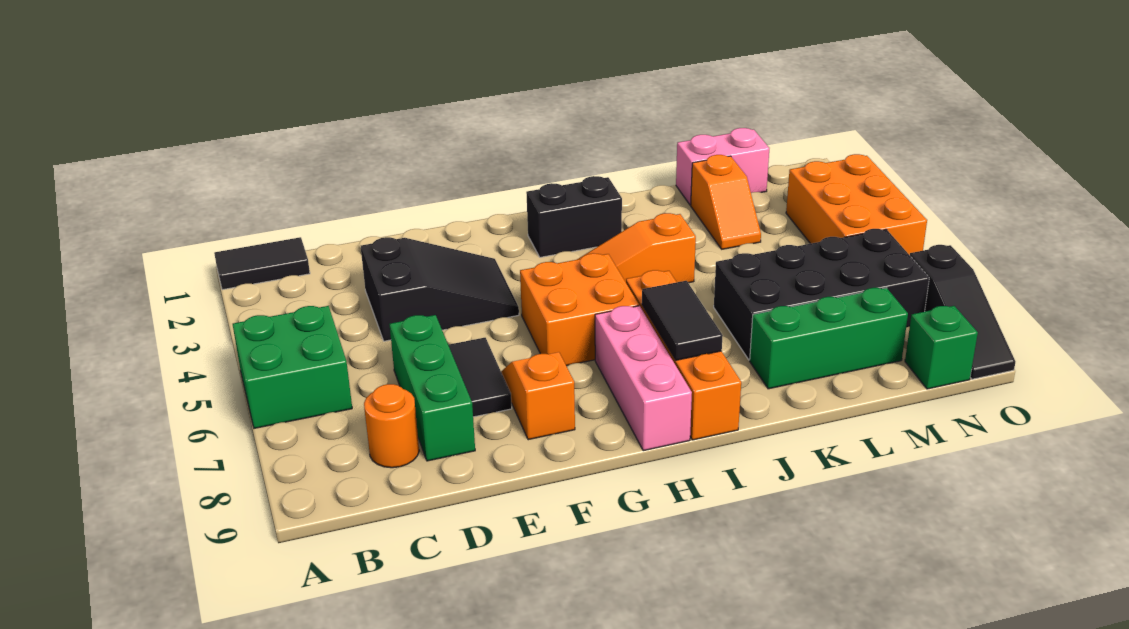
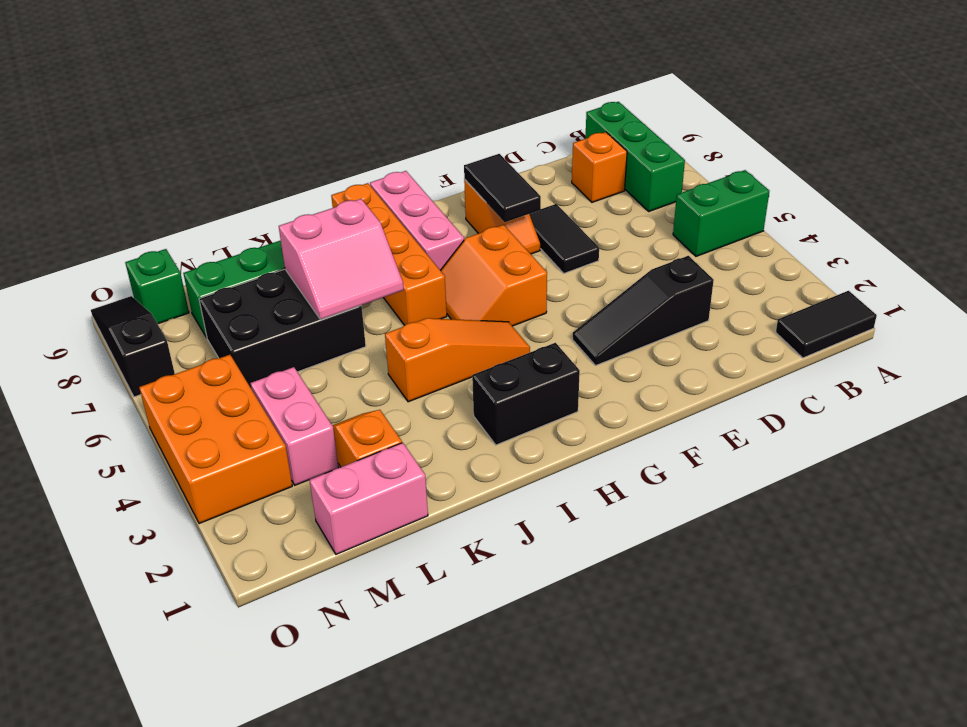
green brick A5:B6 level 1 -> green brick A5:B5 level 1
orange round brick C8 level 1 -> orange brick C8 level 1
black slope D3:F4 level 1 top D -> black slope D3:F3 level 1 top D
green brick D6:D8 level 1 -> green brick B7:B9 level 1
orange brick G5:H6 level 1 -> orange slope G5:H6 level 1 top G
black tile I7:I8 level 2 -> black tile F7:F8 level 2
none -> pink slope J6:K7 level 2 top 7
black brick K6:N7 level 1 -> black brick K6:M7 level 1
none -> pink brick M3:M4 level 1

